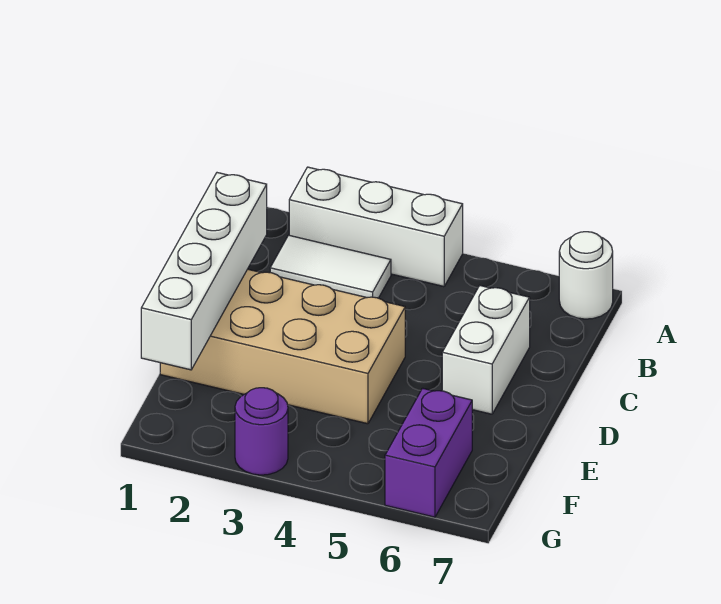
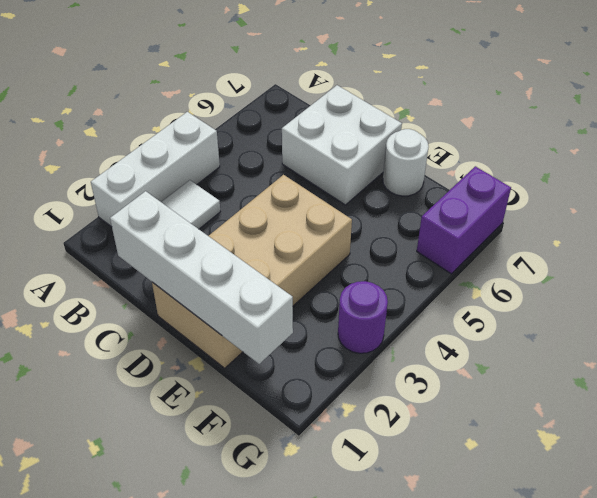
white round brick A7 level 1 -> white round brick E7 level 1
white brick C6:D6 level 1 -> white brick C6:D7 level 1
purple brick F6:G6 level 1 -> purple brick G6:G7 level 1

